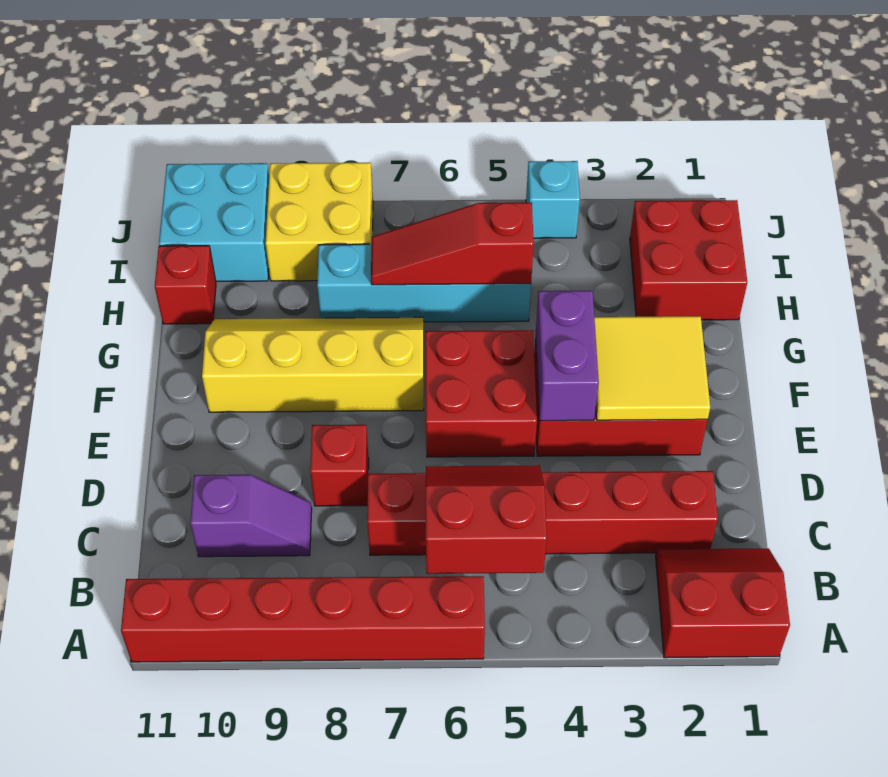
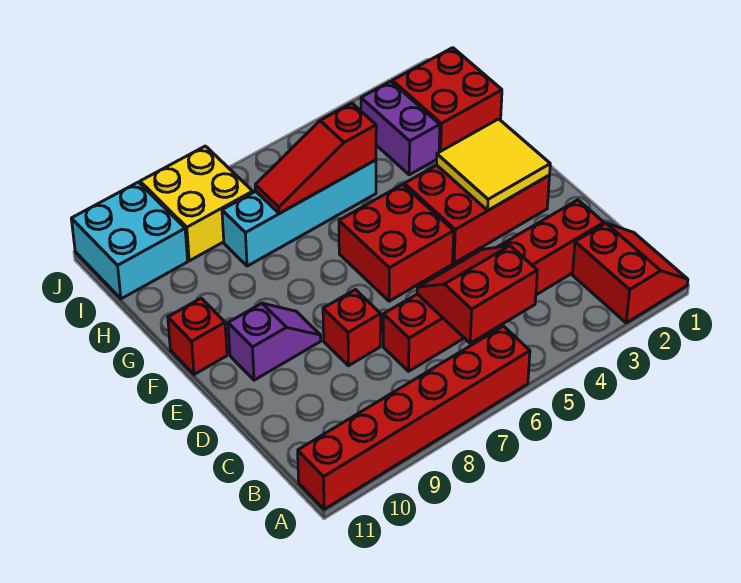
red slope A1:B2 level 1 top A -> red slope A1:B2 level 1 top 2
purple slope C9:C10 level 1 top 10 -> purple slope E9:E10 level 1 top 10
purple brick E4:F4 level 2 -> purple brick H3:I3 level 1
yellow slope F7:G10 level 1 top F -> none
red brick H11 level 1 -> red brick F11 level 1
cyan brick J4 level 1 -> none

